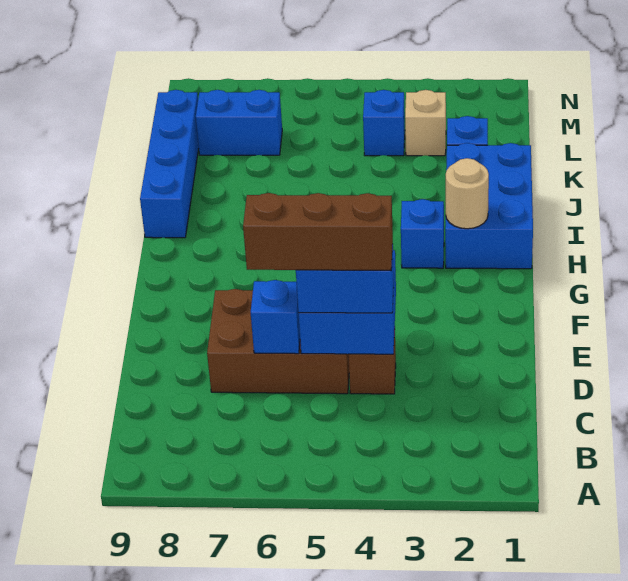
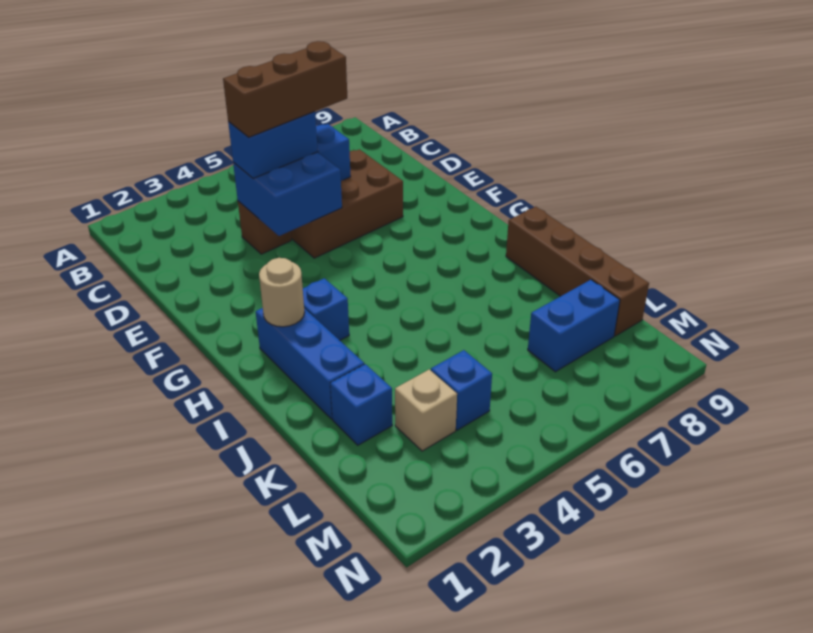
blue brick H1:J2 level 1 -> blue brick H2:J2 level 1
blue brick I9:L9 level 1 -> brown brick I9:L9 level 1

